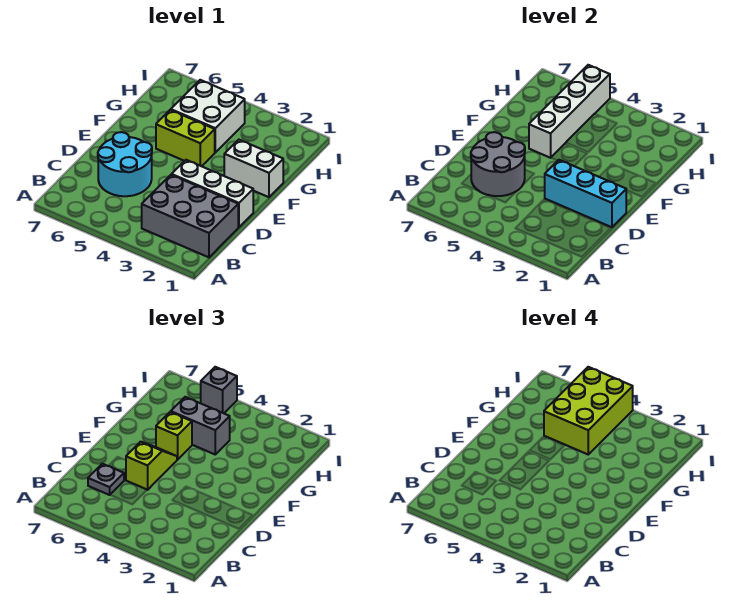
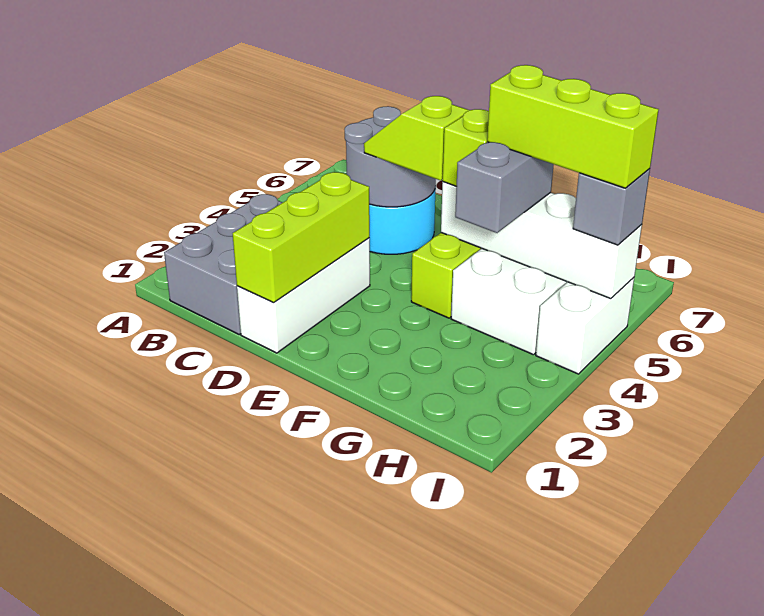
grey plate C6 level 3 -> none
cyan brick D1:D3 level 2 -> lime brick D1:D3 level 2
lime slope D5:E5 level 3 top D -> lime slope D5:E5 level 3 top E
white brick F1:F2 level 1 -> white brick I4:I5 level 1
lime brick G4:I5 level 4 -> lime brick G5:I5 level 4

